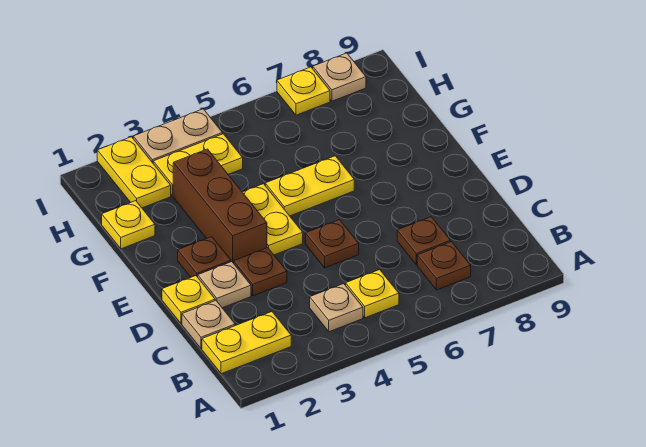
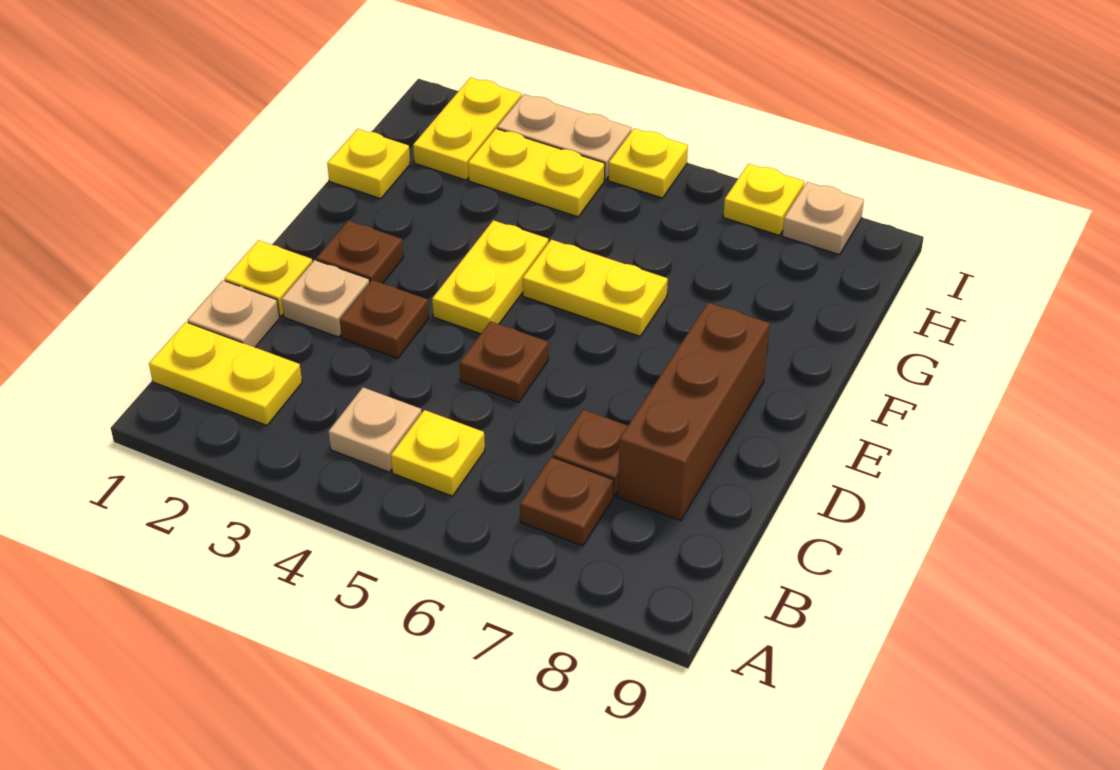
brown brick E3:G3 level 1 -> brown brick C8:E8 level 1
none -> yellow plate I5 level 1

